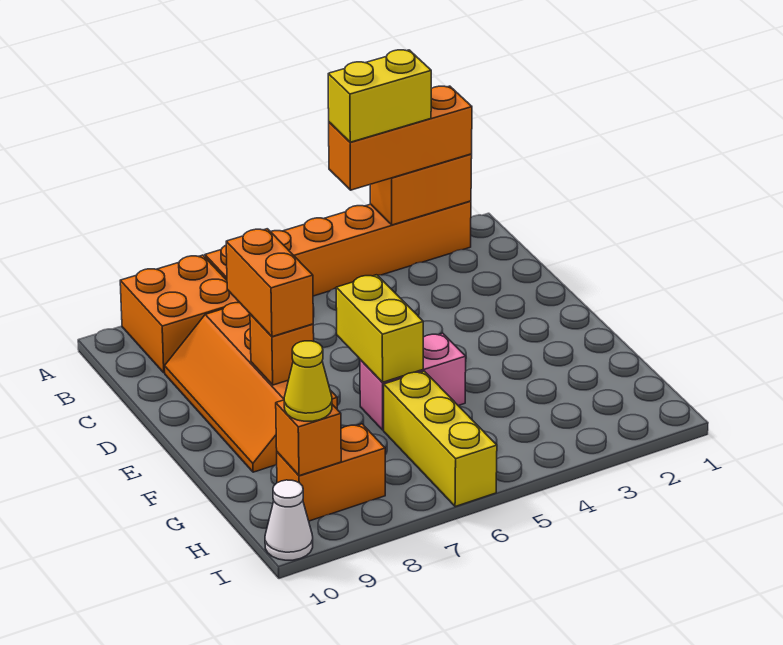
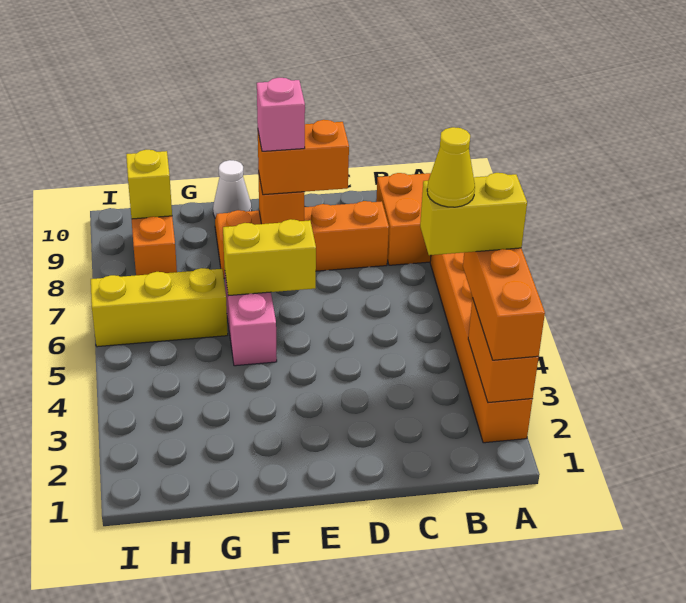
yellow brick A3:A4 level 4 -> yellow brick A4:B4 level 4
none -> pink brick E8 level 4
orange brick H9 level 2 -> yellow brick H9 level 2
yellow cone H9 level 3 -> yellow cone B4 level 5
white cone I10 level 1 -> white cone F10 level 1

